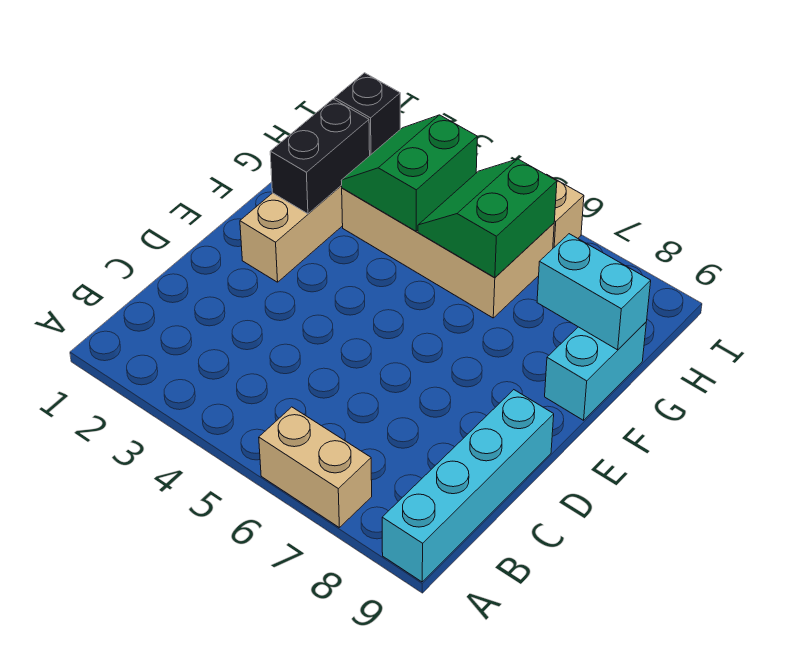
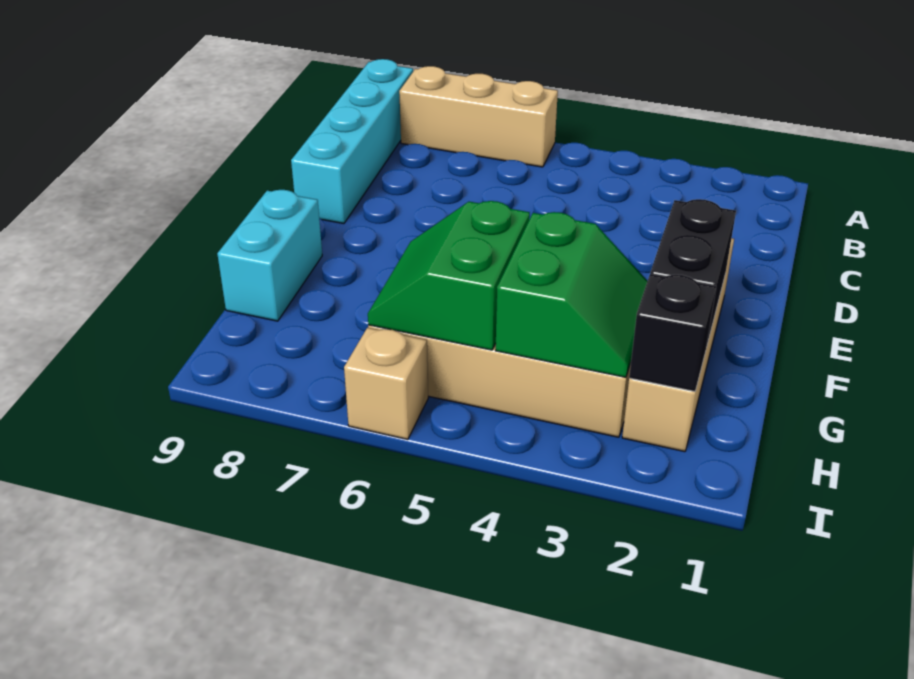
tan brick A6:A7 level 1 -> tan brick A6:A8 level 1
green slope G5:H6 level 2 top 6 -> green slope G5:H6 level 2 top 5
cyan brick G8:G9 level 2 -> none

